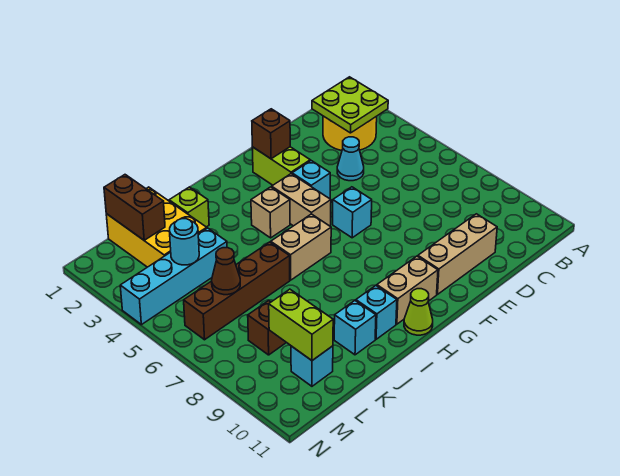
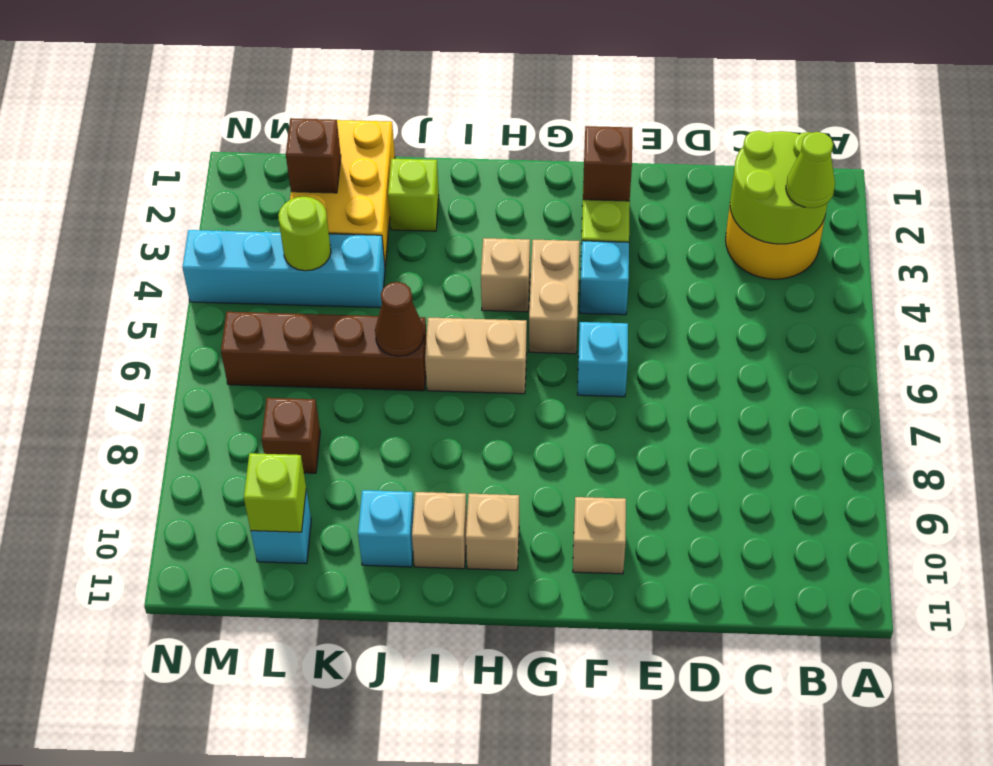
lime plate B2:C3 level 2 -> lime round brick B2:C3 level 2
cyan cone D4 level 1 -> none
tan brick D10:F10 level 1 -> tan brick F10 level 1
tan brick G10:H10 level 1 -> tan brick H10 level 1
lime cone H11 level 1 -> lime cone B3 level 3
cyan brick I10 level 1 -> tan brick I10 level 1
brown brick L1:L2 level 2 -> brown brick L2 level 2
cyan round brick L4 level 2 -> lime round brick L4 level 2
brown cone L6 level 2 -> brown cone J6 level 2
lime brick L9:L10 level 2 -> lime brick L10 level 2

